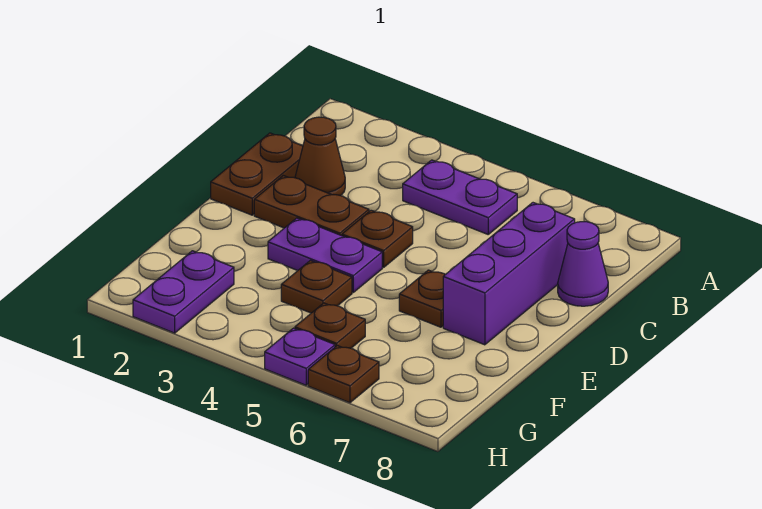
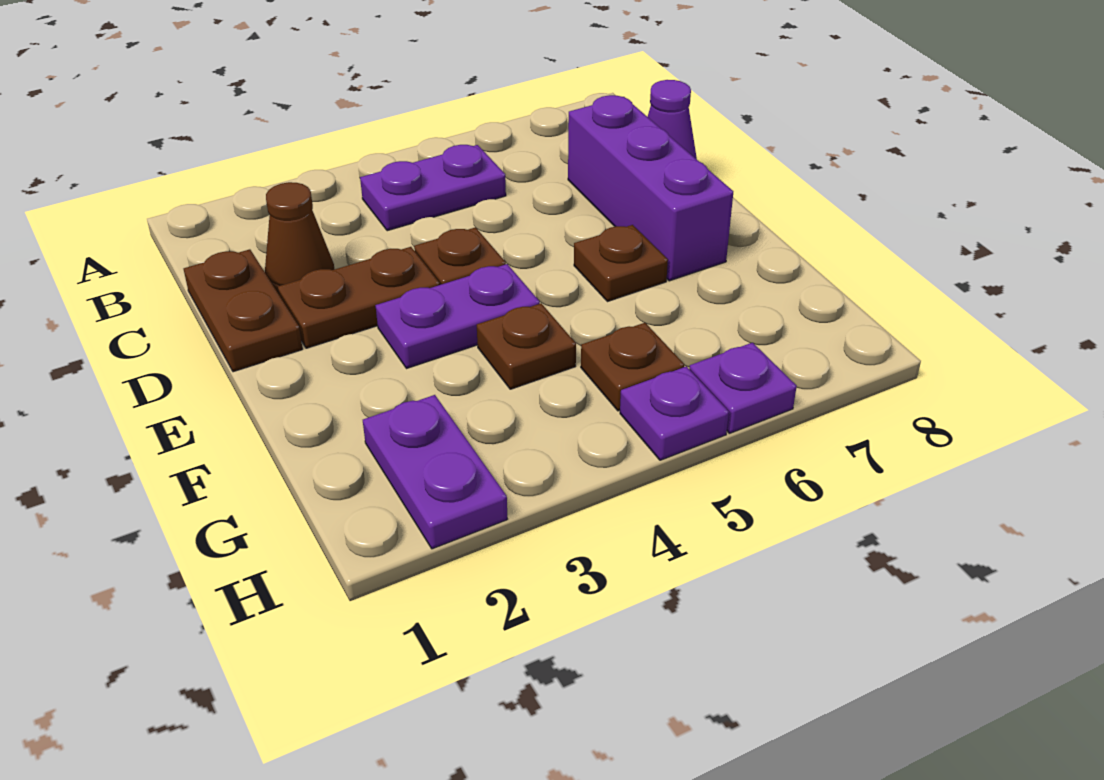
brown plate H6 level 1 -> purple plate H6 level 1

